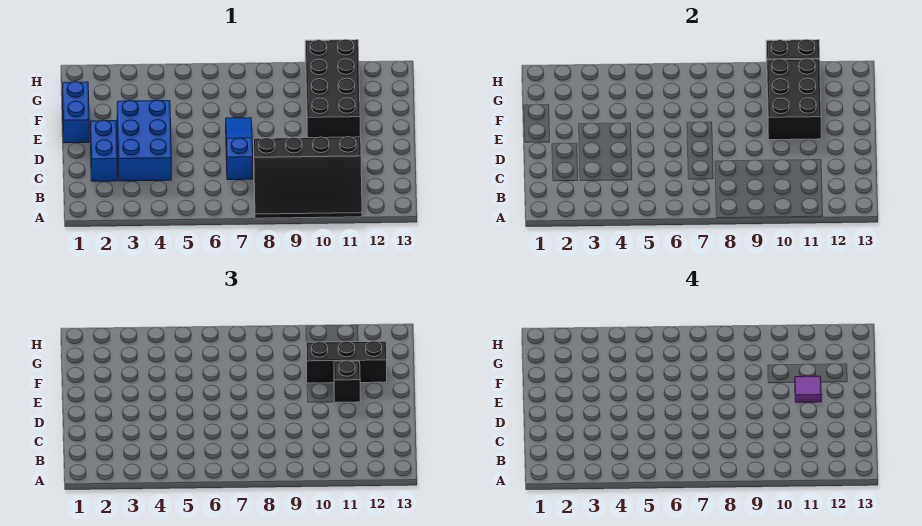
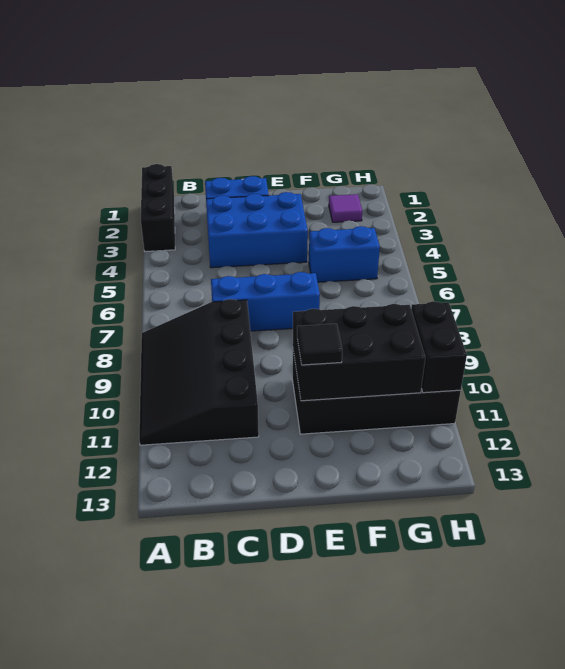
blue slope C7:E7 level 1 top C -> blue brick C7:E7 level 1
blue brick E1:F1 level 1 -> blue brick F5:G5 level 1
black brick E11 level 3 -> black tile E11 level 3
purple tile E11 level 4 -> purple tile G2 level 1
black brick F10:F12 level 3 -> black brick A1:A3 level 1

